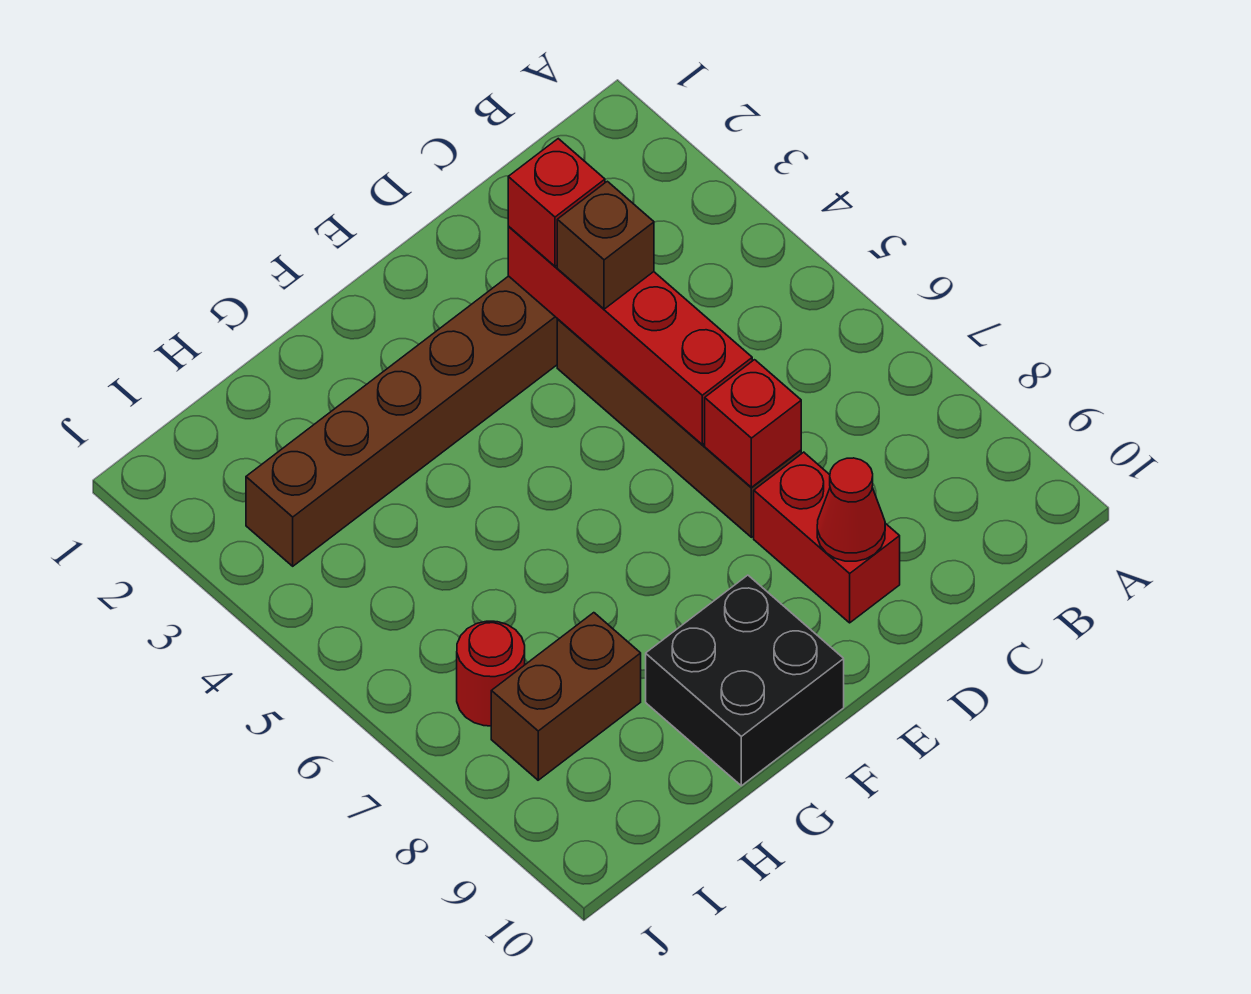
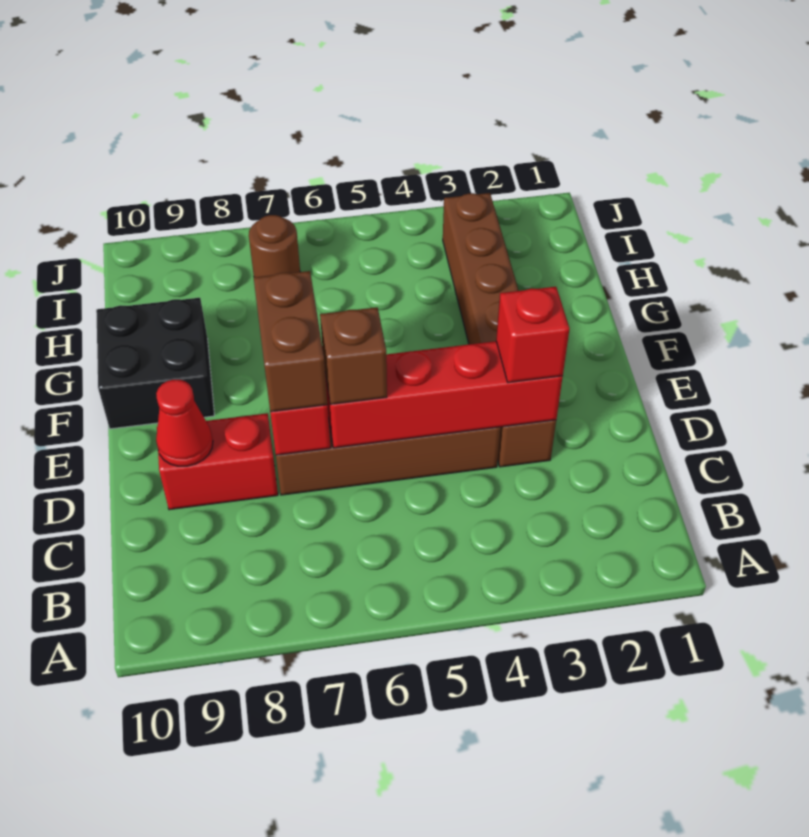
brown brick D4 level 3 -> brown brick D6 level 3
brown brick H8:I8 level 1 -> brown brick D7:E7 level 3
red round brick I7 level 1 -> brown round brick I7 level 1

